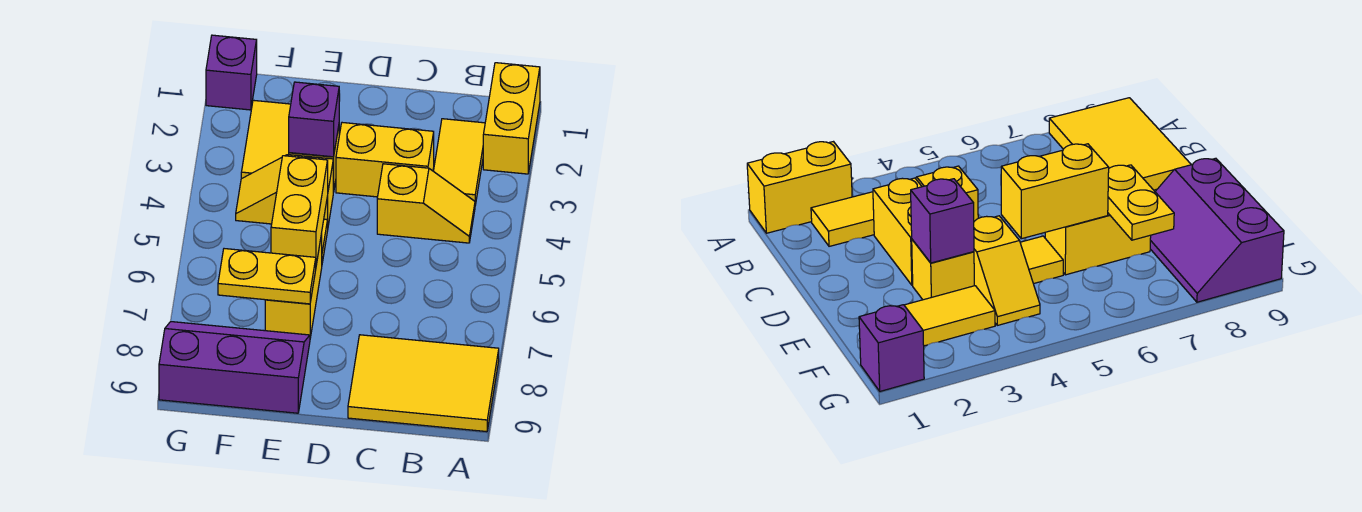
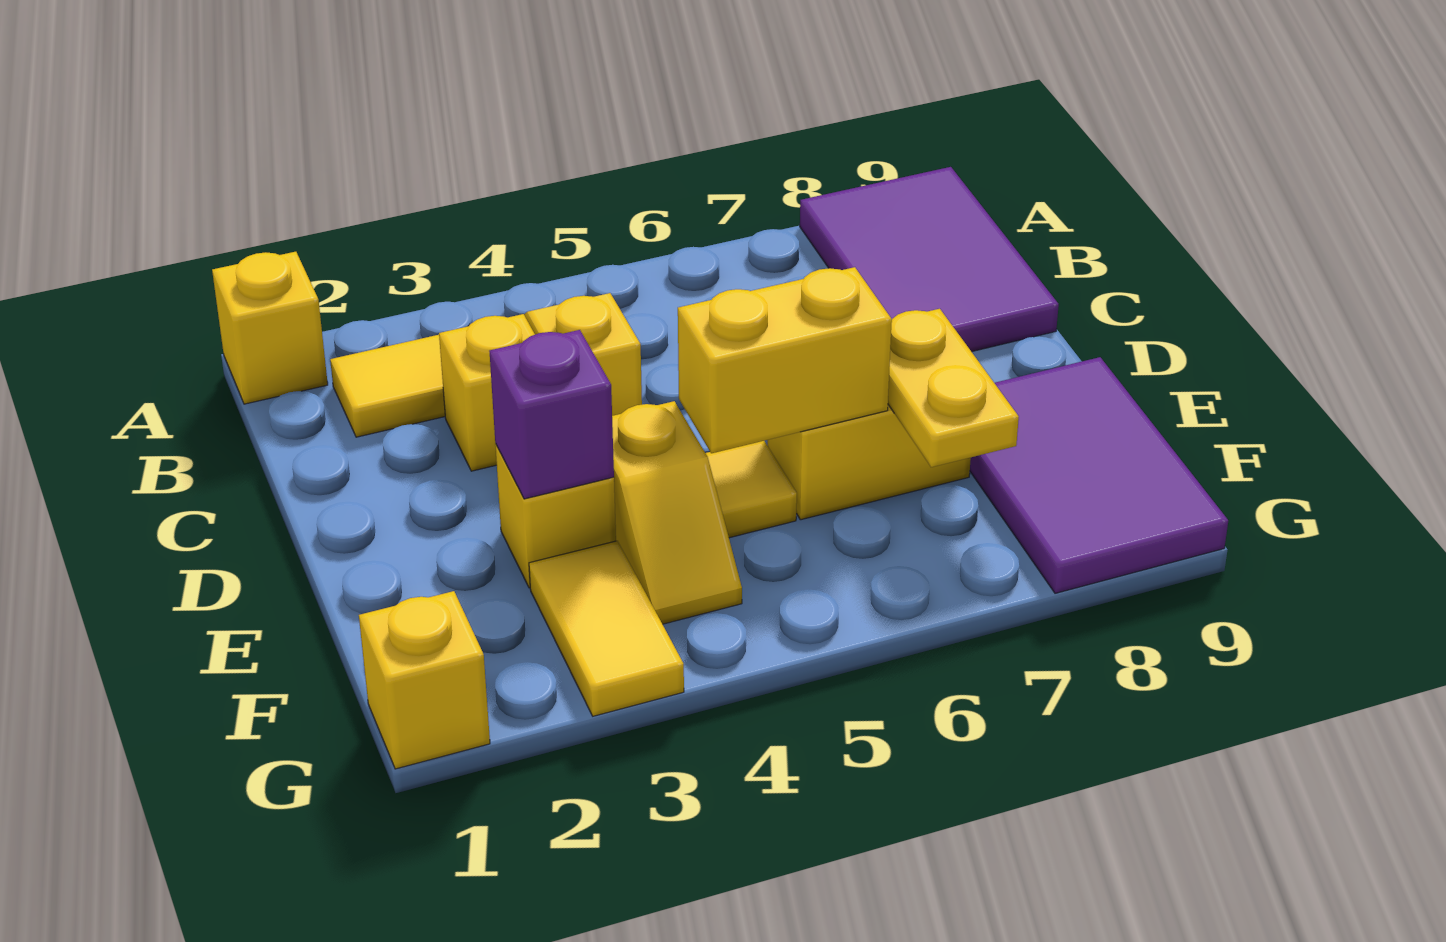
yellow brick A1:A2 level 1 -> yellow brick A1 level 1
yellow tile A8:C9 level 1 -> purple tile A8:C9 level 1
yellow brick C3:D3 level 1 -> yellow brick C3 level 1
purple slope E8:G9 level 1 top 9 -> purple tile E8:G9 level 1
yellow tile F2:F3 level 1 -> yellow tile F3:G3 level 1
purple brick G1 level 1 -> yellow brick G1 level 1

